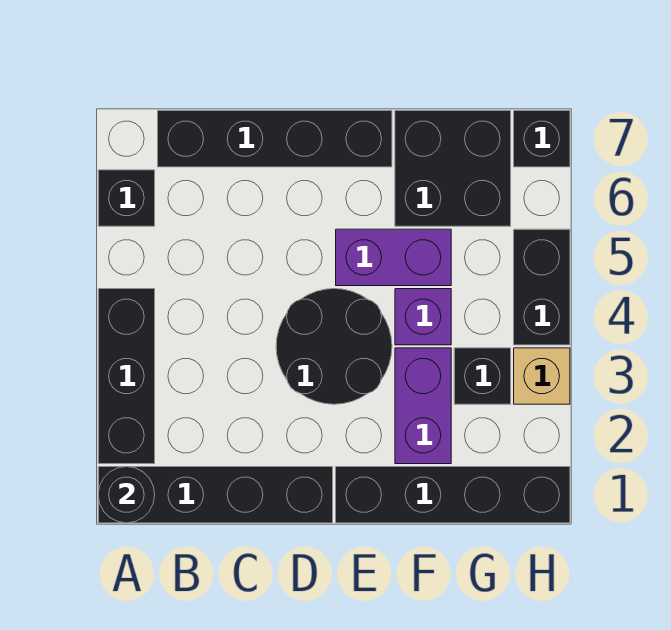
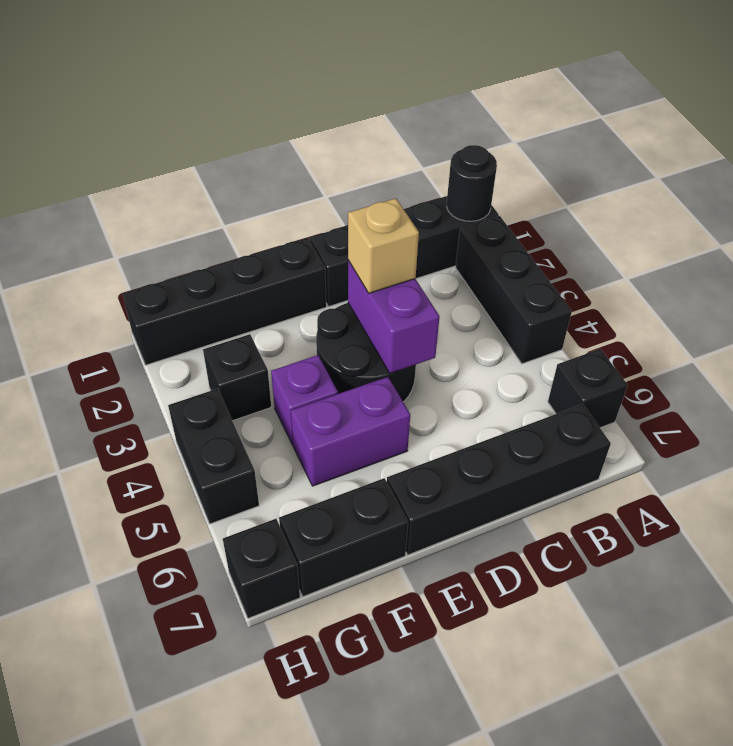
purple brick F2:F3 level 1 -> purple brick D3:D4 level 2
black brick F6:G7 level 1 -> black brick F7:G7 level 1
tan brick H3 level 1 -> tan brick D3 level 3

